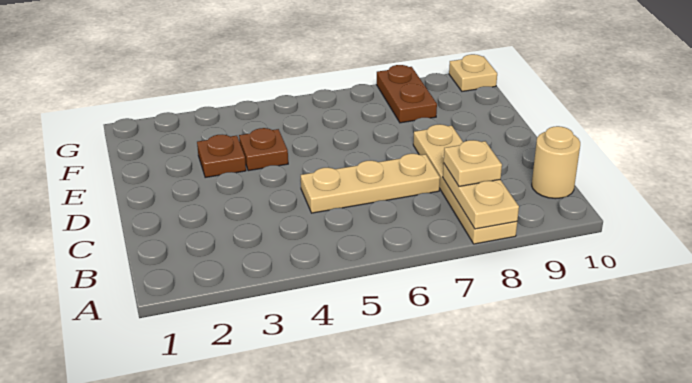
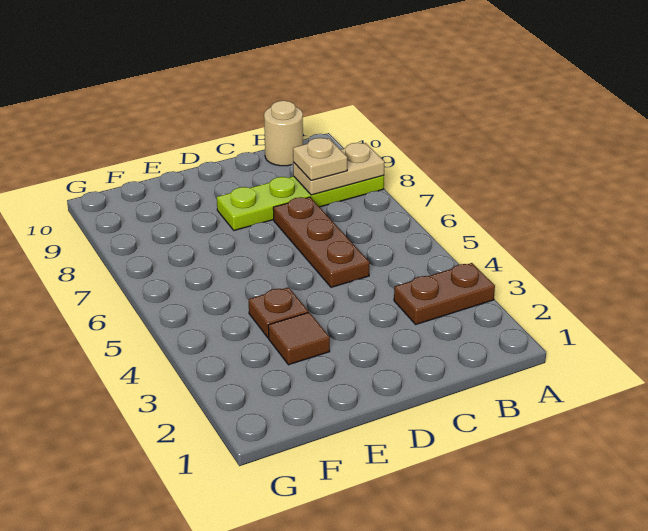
tan plate A8:D8 level 1 -> lime plate A8:D8 level 1
tan plate C5:C7 level 1 -> brown plate C5:C7 level 1
brown plate E3 level 1 -> brown tile E3 level 1
brown plate F8:G8 level 1 -> brown plate A3:B3 level 1
tan plate G10 level 1 -> none

